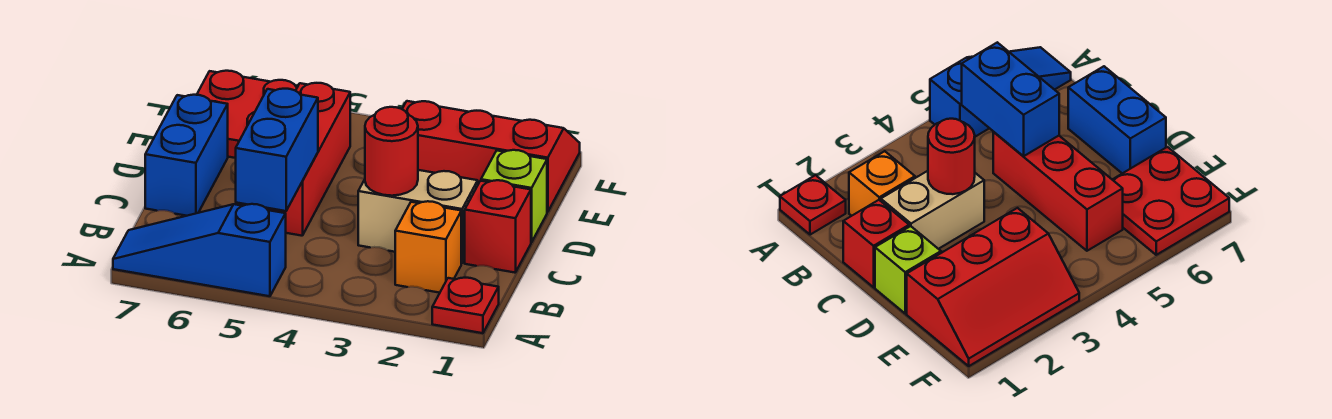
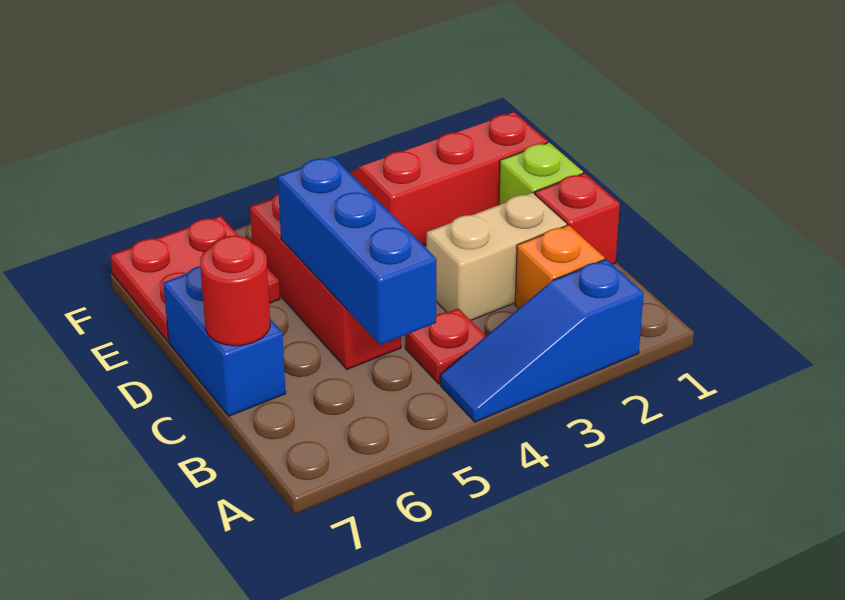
red plate A1 level 1 -> red plate B4 level 1
blue slope A5:A7 level 1 top 5 -> blue slope A2:A4 level 1 top 2
blue brick B5:C5 level 2 -> blue brick B5:D5 level 2
red round brick C3 level 2 -> red round brick C7 level 2

